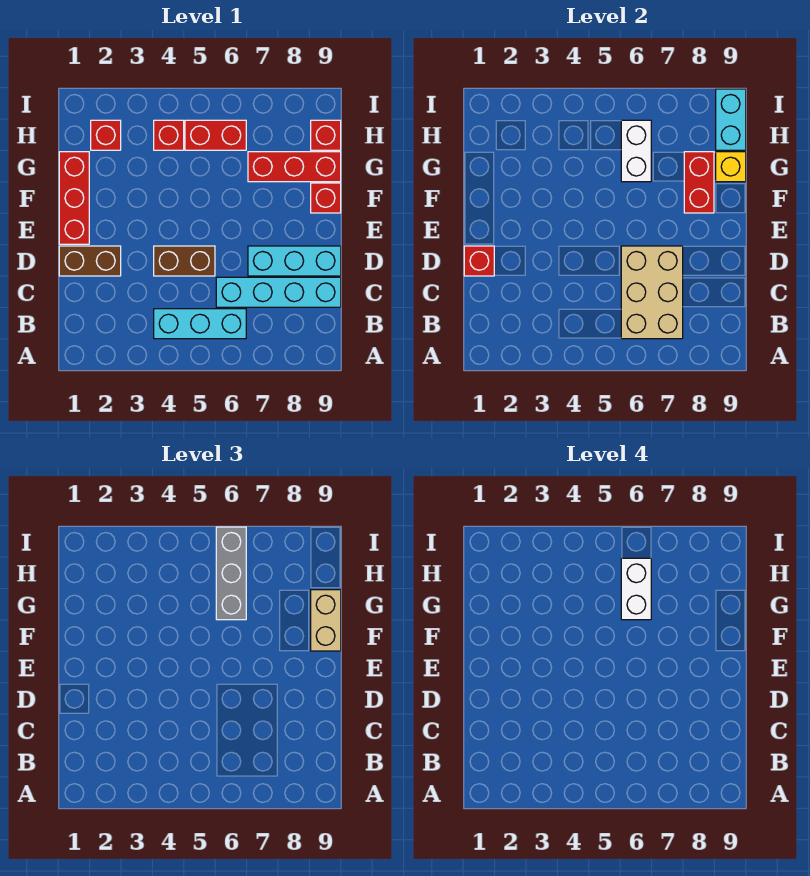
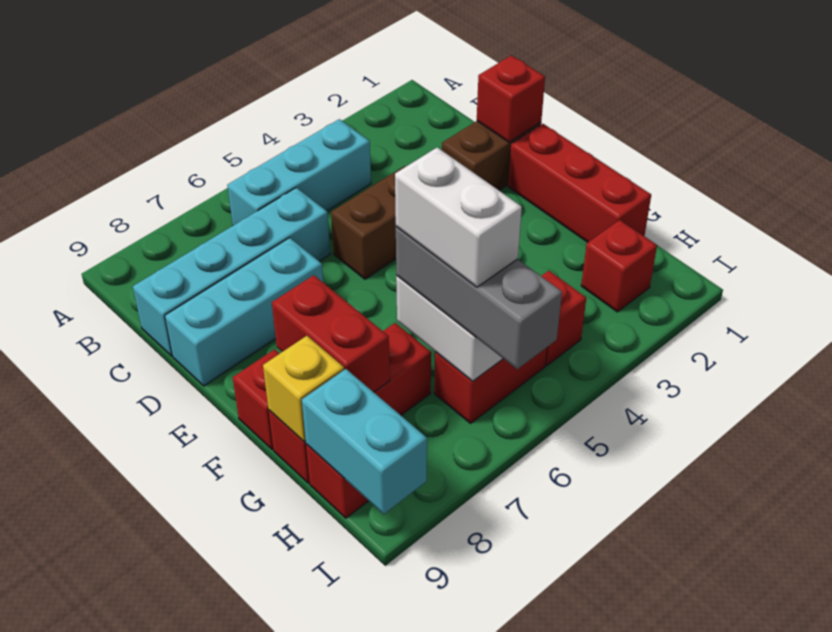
tan brick B6:D7 level 2 -> none
tan brick F9:G9 level 3 -> none

